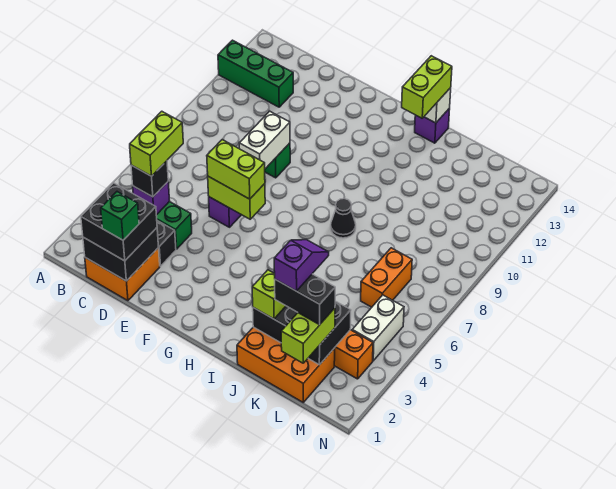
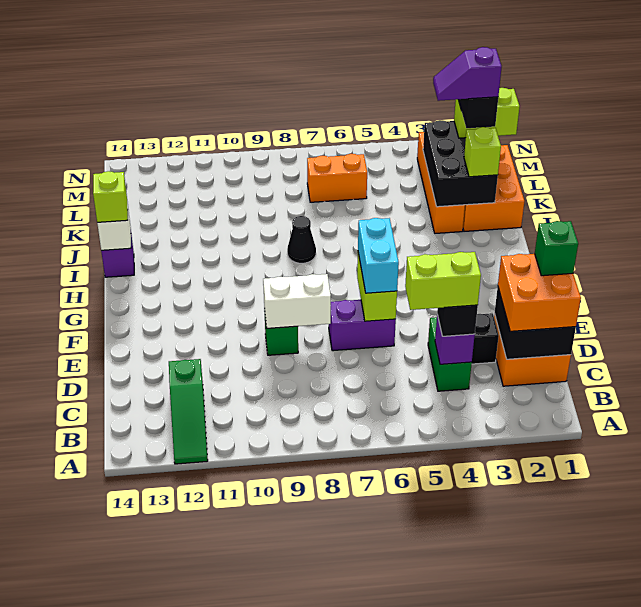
green brick A12:C12 level 1 -> green slope A12:C12 level 1 top C
black brick C1:D2 level 3 -> orange brick C1:D2 level 3
lime brick E6:F6 level 3 -> cyan brick E6:F6 level 3
lime brick I13:I14 level 3 -> lime brick I14 level 3
white brick M4:M5 level 1 -> none

